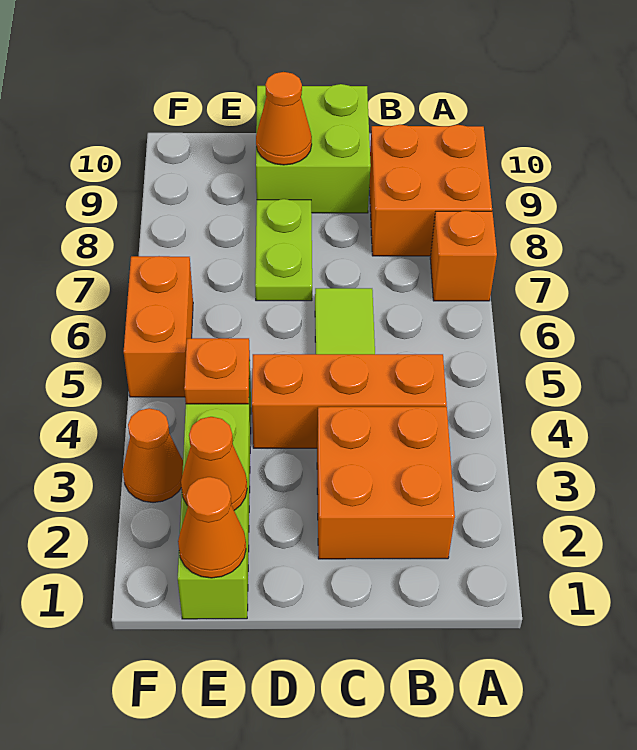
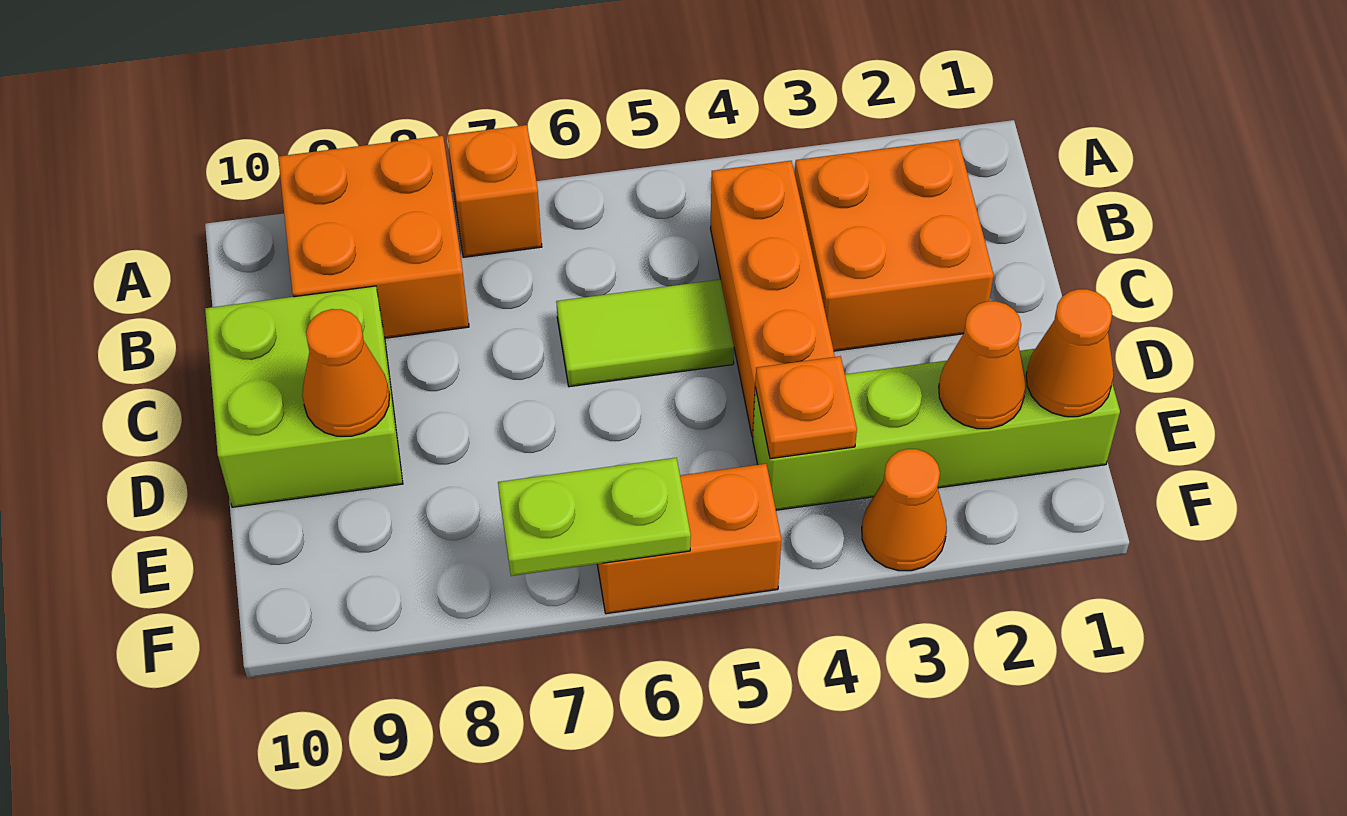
lime plate D7:D8 level 1 -> lime plate F6:F7 level 2

